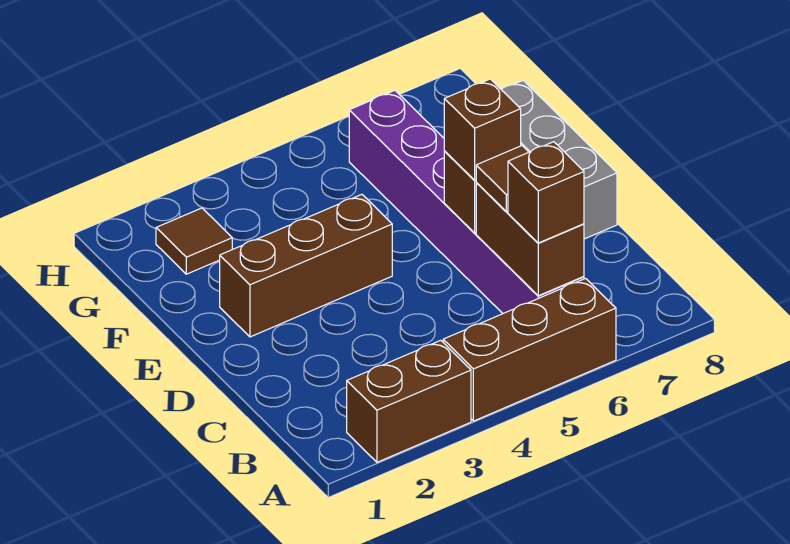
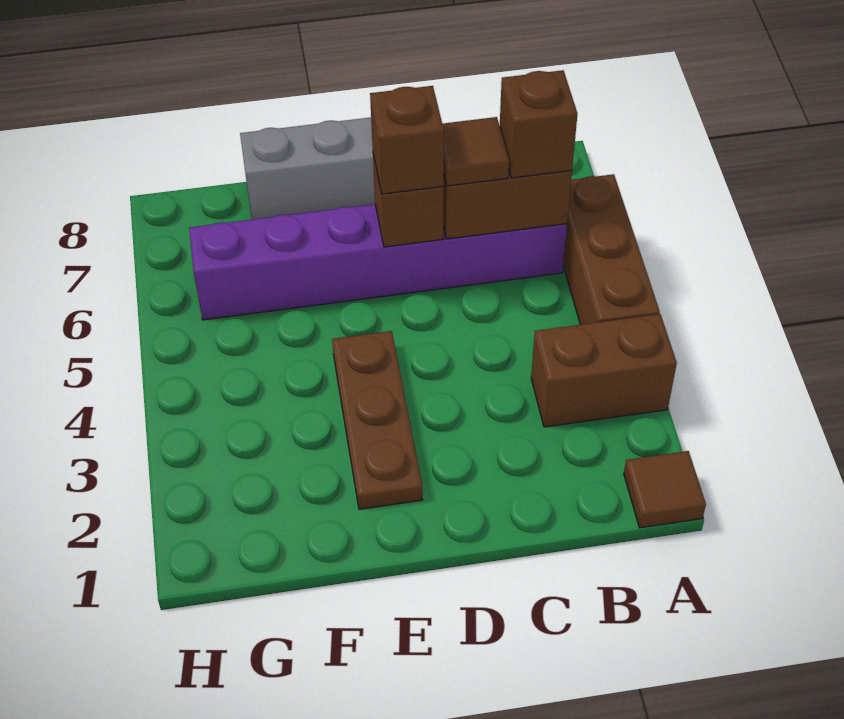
brown brick A2:A3 level 1 -> brown brick A3:B3 level 1
brown brick E2:E4 level 1 -> brown plate E2:E4 level 1
brown tile G2 level 1 -> brown tile A1 level 1

